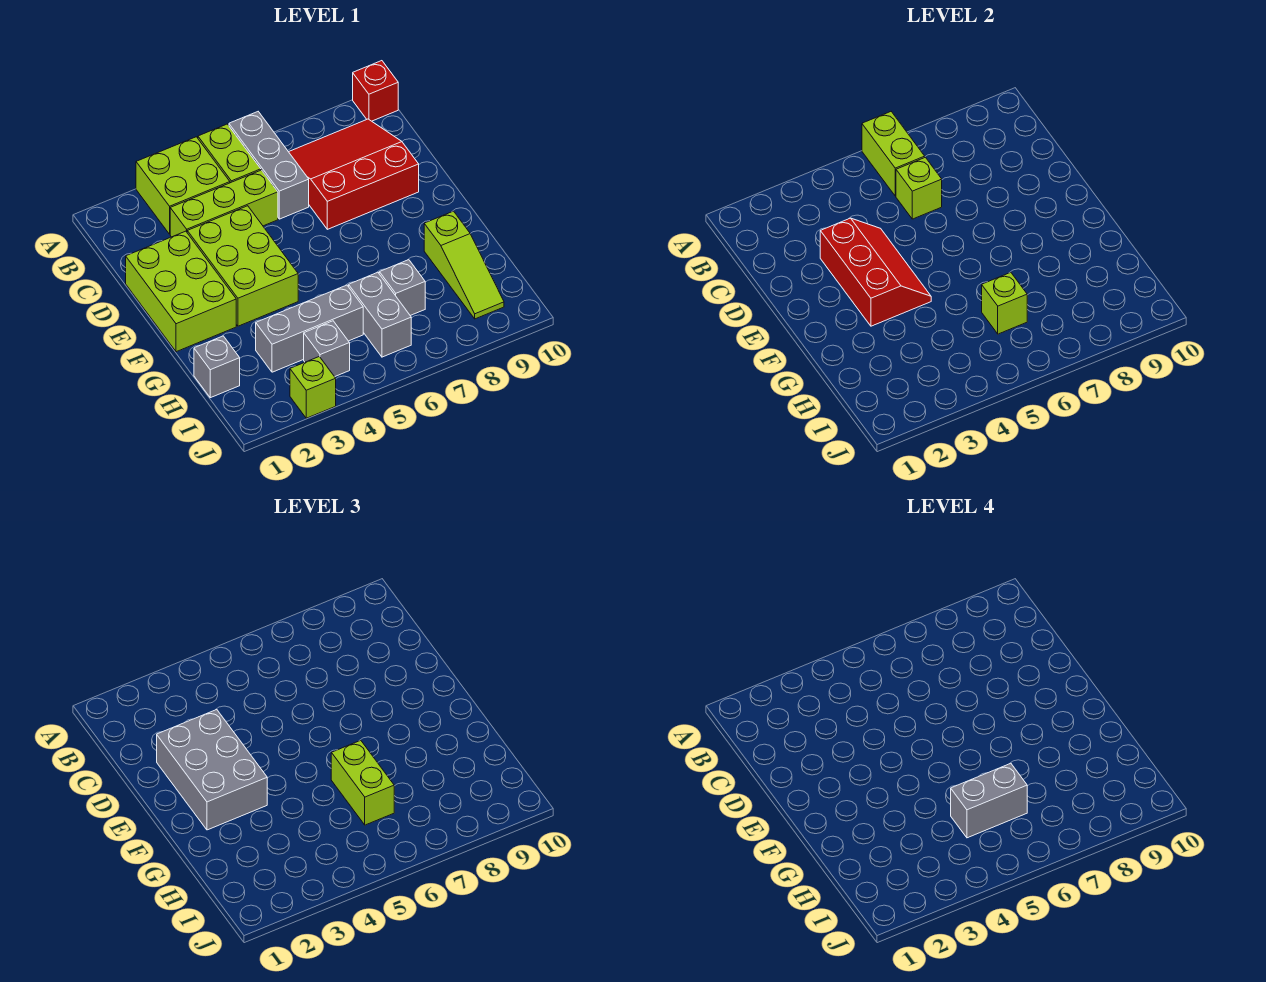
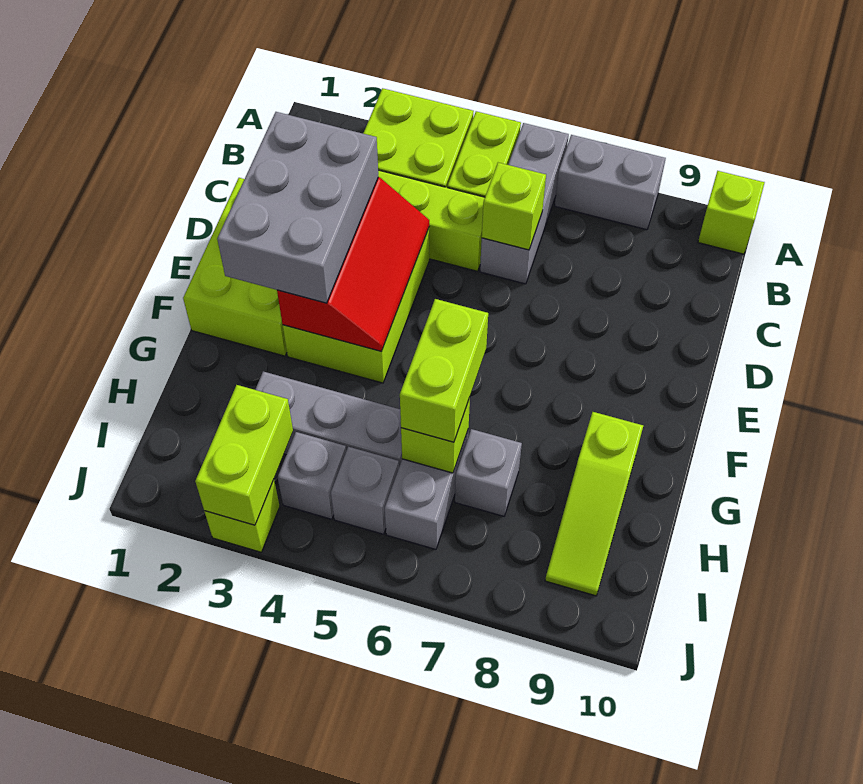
lime brick A6:B6 level 2 -> lime brick I3:J3 level 2
red brick A10 level 1 -> lime brick A10 level 1
red slope B7:D9 level 1 top D -> none
grey brick H1 level 1 -> grey brick I5 level 1
grey brick H5:H6 level 4 -> grey brick A7:A8 level 1

